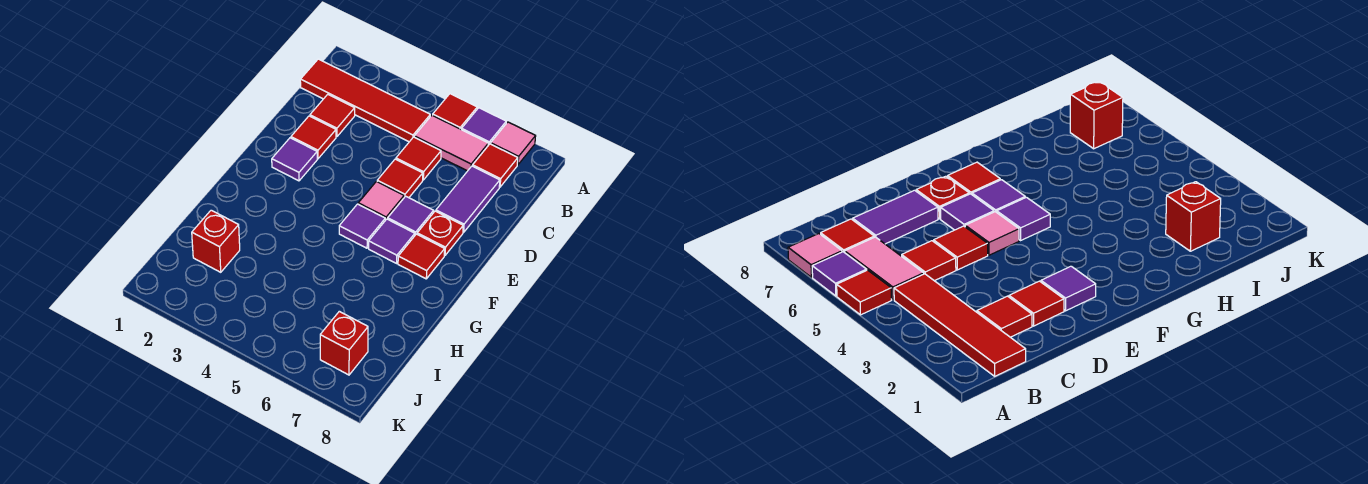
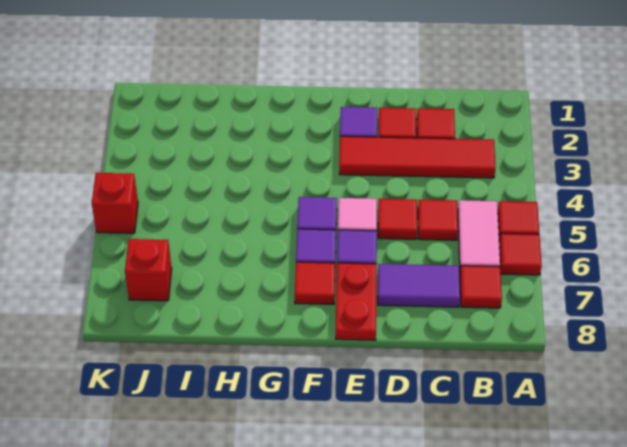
purple tile A6 level 1 -> red tile A6 level 1
pink tile A7 level 1 -> none
red tile B1:B4 level 1 -> red tile B3:E3 level 1
red plate E7 level 1 -> red plate E7:E8 level 1
red brick I2 level 1 -> red brick K5 level 1

